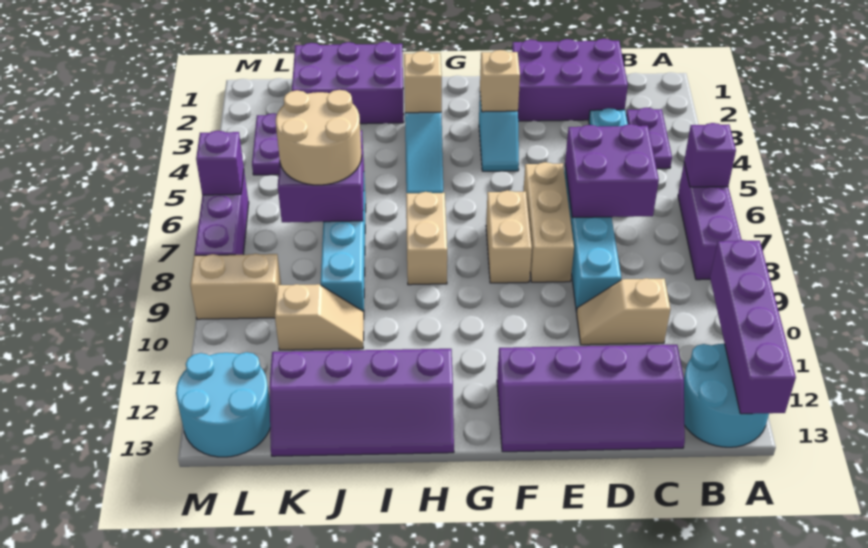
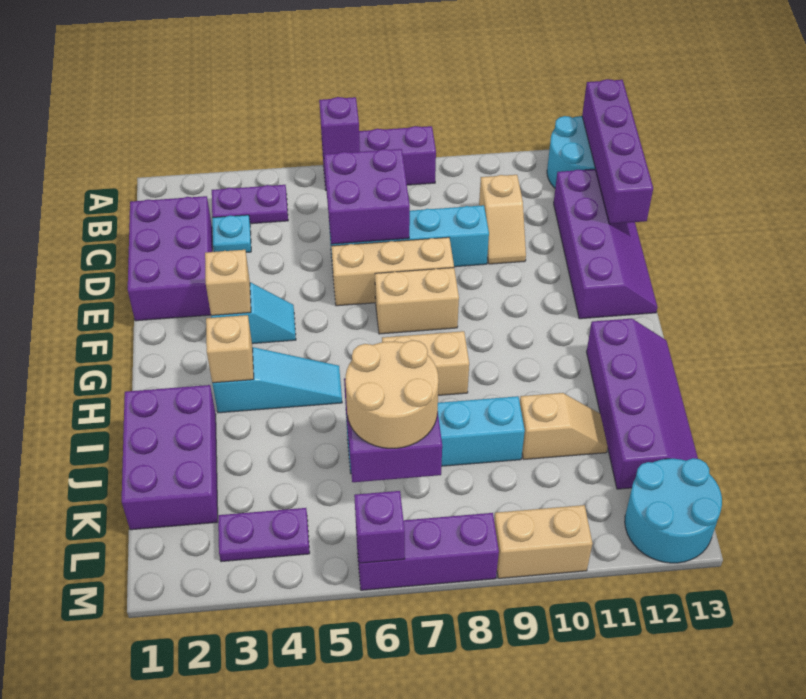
purple brick A10:A13 level 2 -> purple brick A13:D13 level 2
tan slope J10:K10 level 1 top K -> tan slope J10:J11 level 1 top 10
tan brick L9:M9 level 1 -> tan brick M9:M10 level 1

